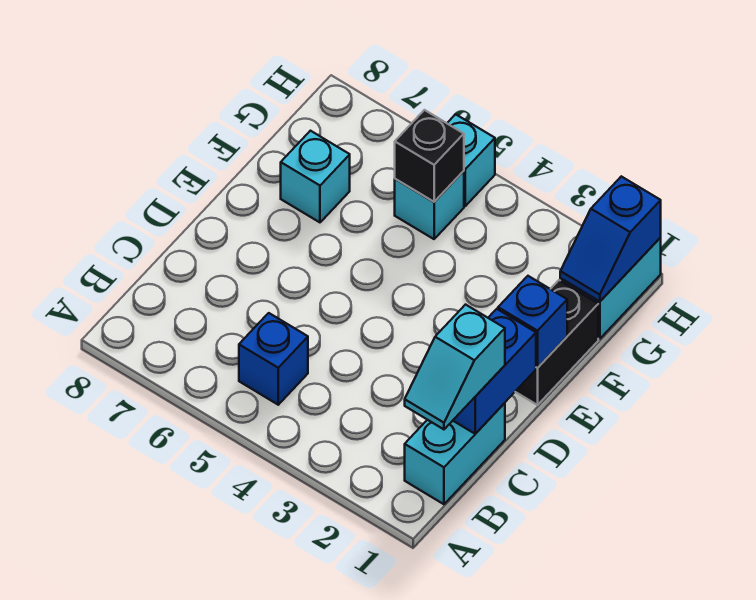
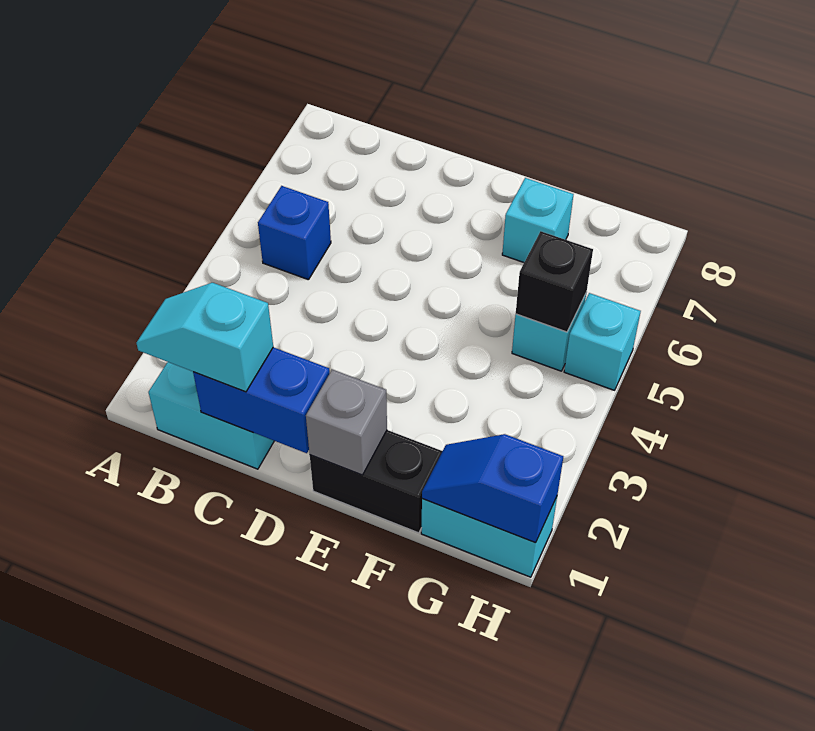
blue brick E1 level 2 -> grey brick E1 level 2

